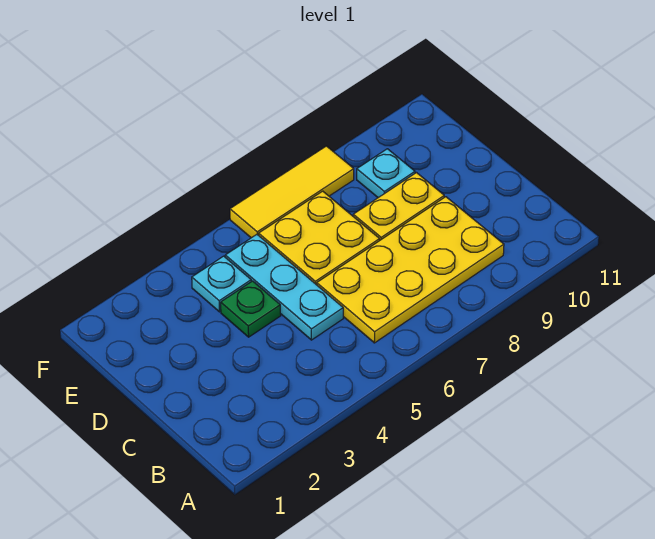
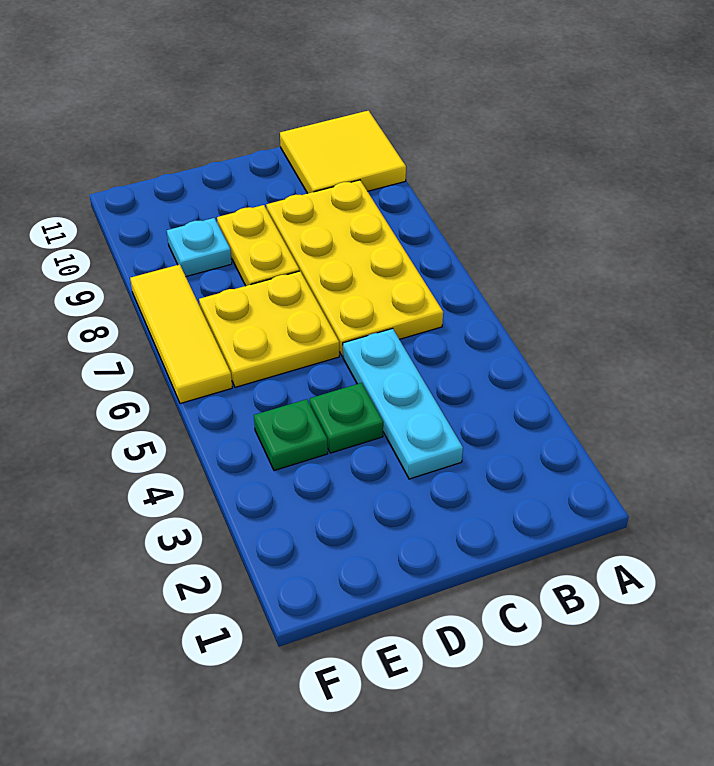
none -> yellow tile A10:B11 level 1
cyan plate C5:E5 level 1 -> cyan plate C3:C5 level 1
cyan plate E4 level 1 -> green plate E4 level 1

